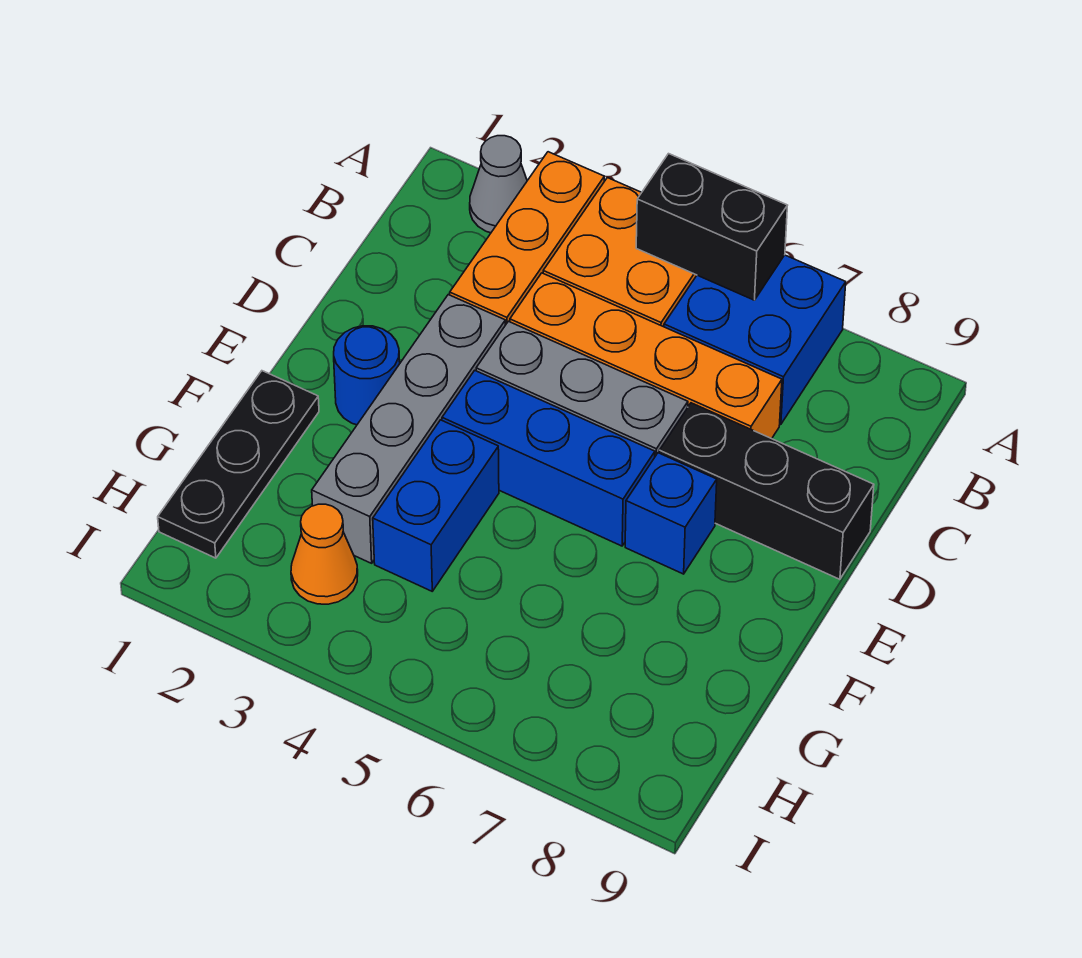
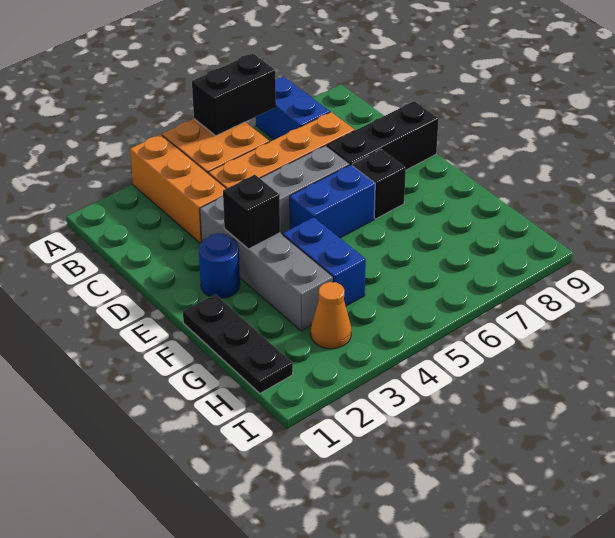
grey cone A2 level 1 -> none
blue brick A6:B7 level 1 -> blue brick A7:B7 level 1
none -> black brick E3 level 2
blue brick E4:E6 level 1 -> blue brick E5:E6 level 1
blue brick E7 level 1 -> black brick E7 level 1

